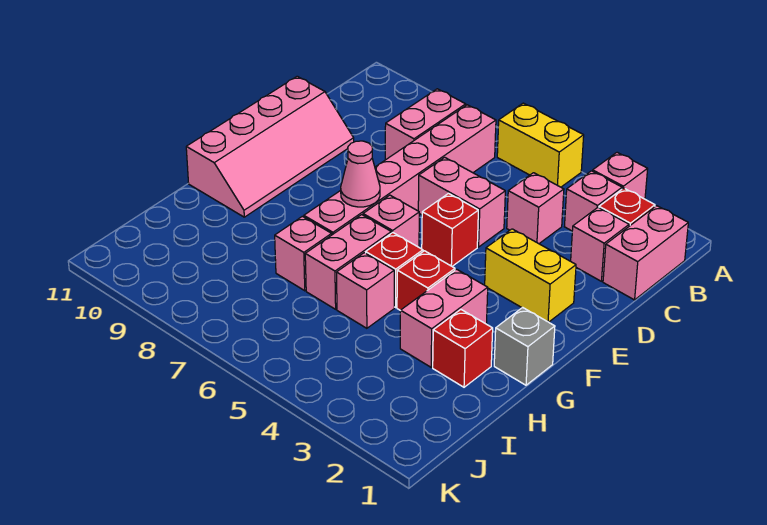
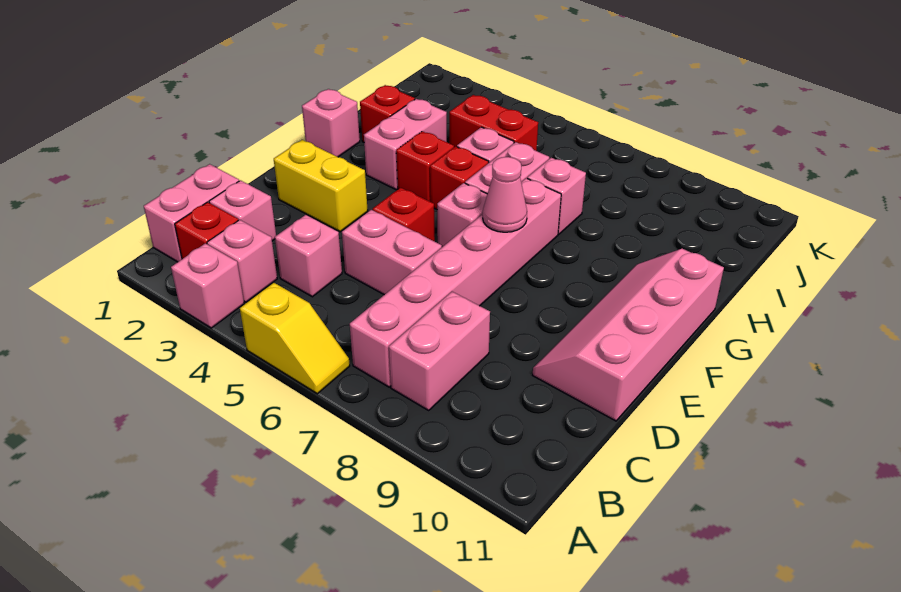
yellow brick A5:A6 level 1 -> yellow slope A5:A6 level 1 top 5
grey brick G1 level 1 -> pink brick G1 level 1
none -> red brick I4:I5 level 1

